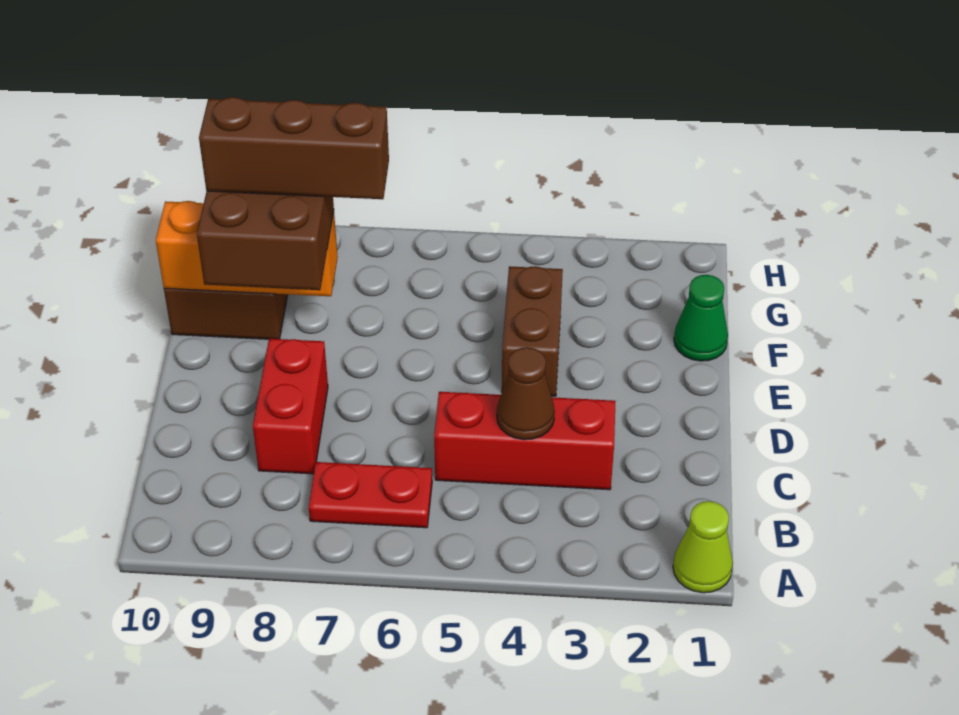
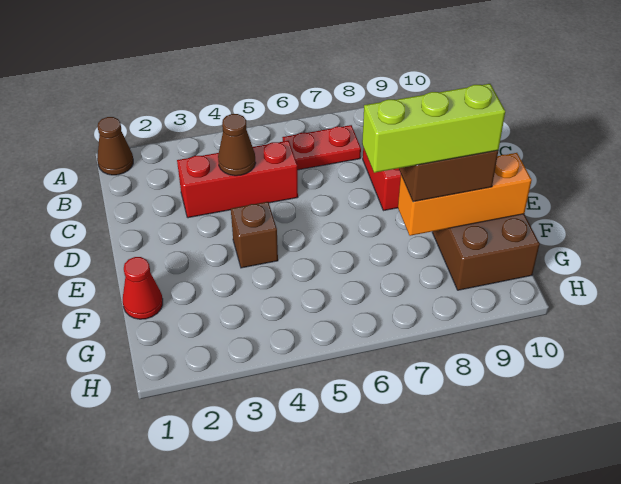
lime cone A1 level 1 -> brown cone A1 level 1
brown brick E4:F4 level 1 -> brown brick E4 level 1
green cone F1 level 1 -> red cone F1 level 1
brown brick F7:F9 level 4 -> lime brick F7:F9 level 4

